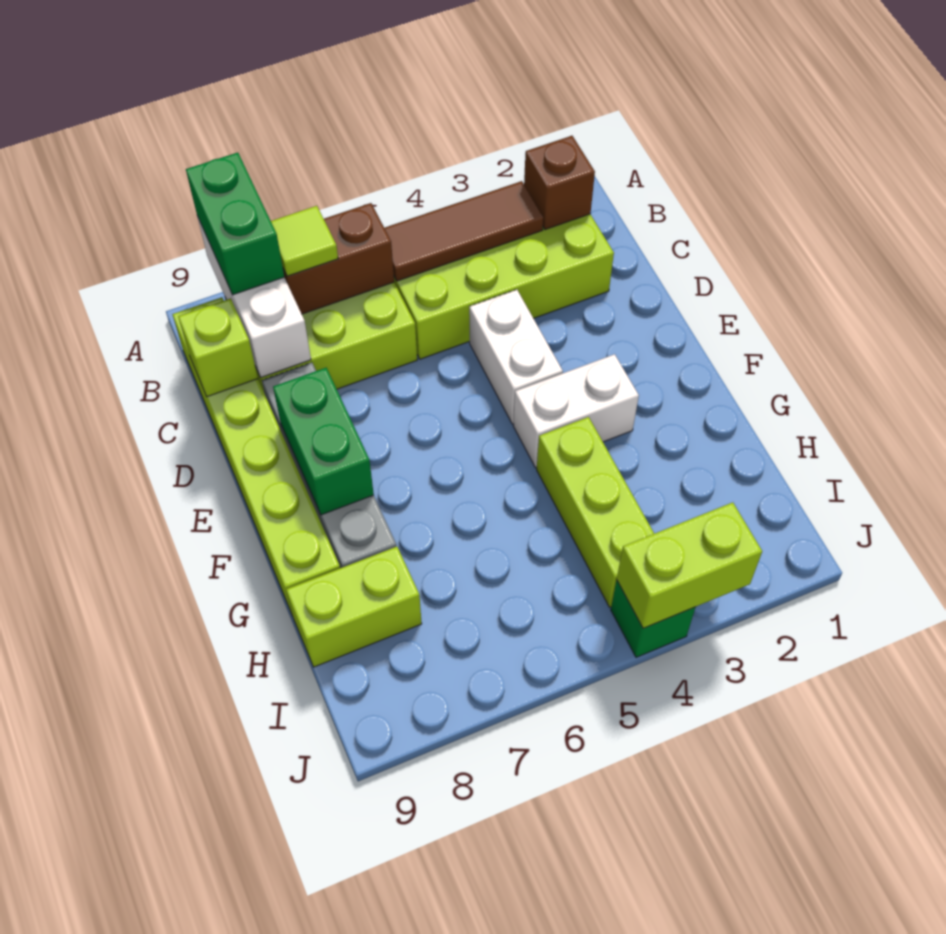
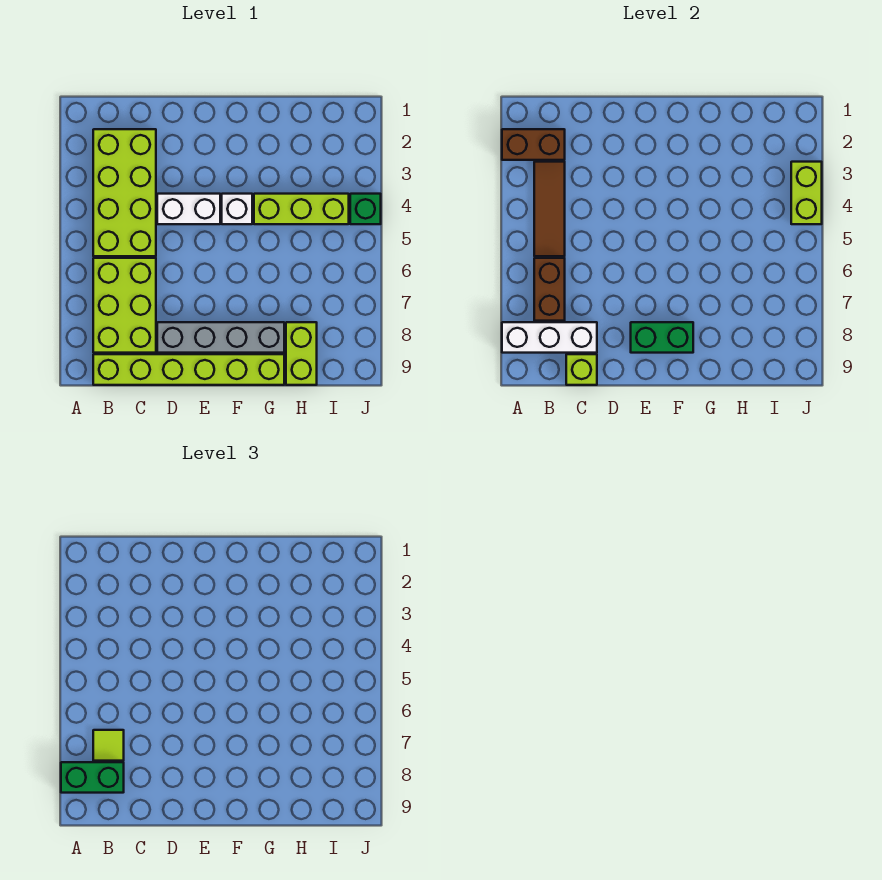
brown brick B2 level 2 -> brown brick A2:B2 level 2
white brick F3:F4 level 1 -> white brick F4 level 1

